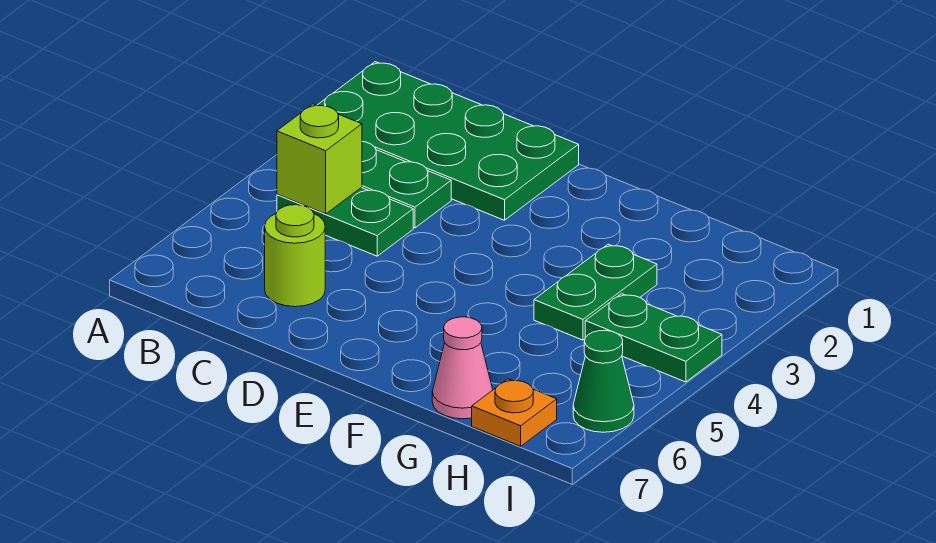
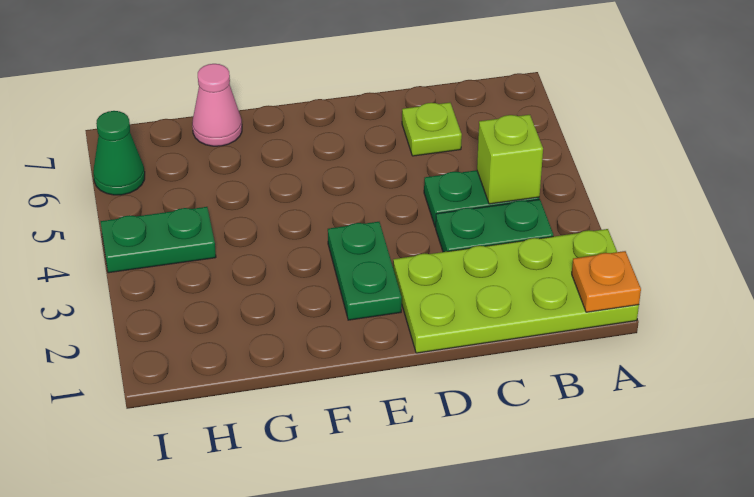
green plate A1:D2 level 1 -> lime plate A1:D2 level 1
lime round brick C6 level 1 -> lime plate C6 level 1
green plate G3:G4 level 1 -> green plate E2:E3 level 1
orange plate H7 level 1 -> orange plate A1 level 2

